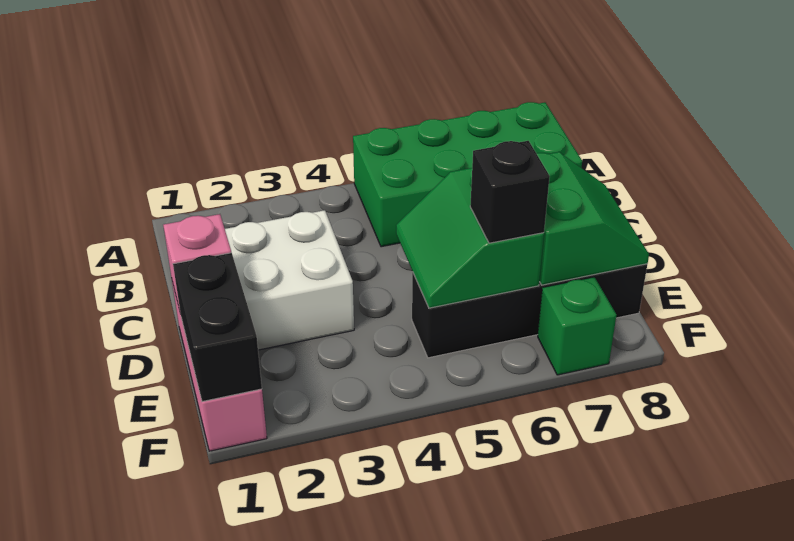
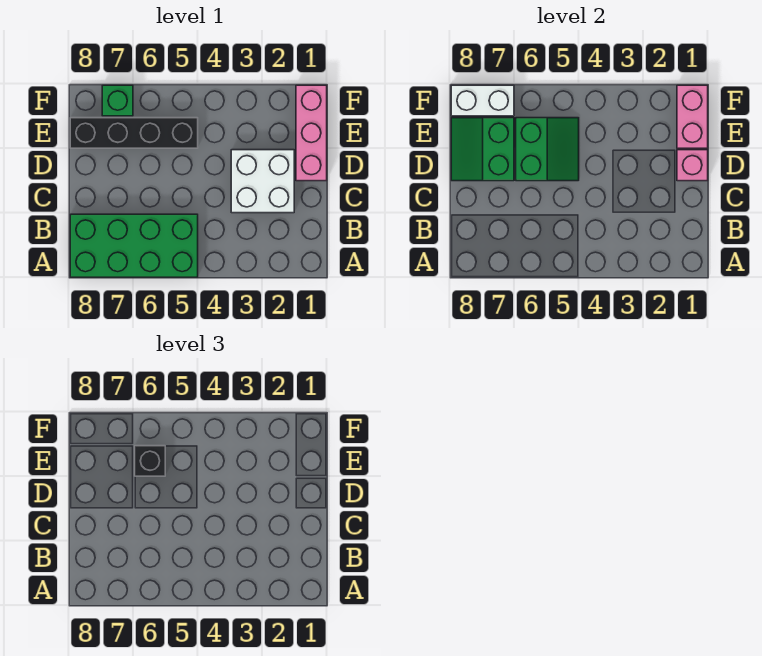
black brick E1:F1 level 2 -> pink brick E1:F1 level 2
none -> white brick F7:F8 level 2

